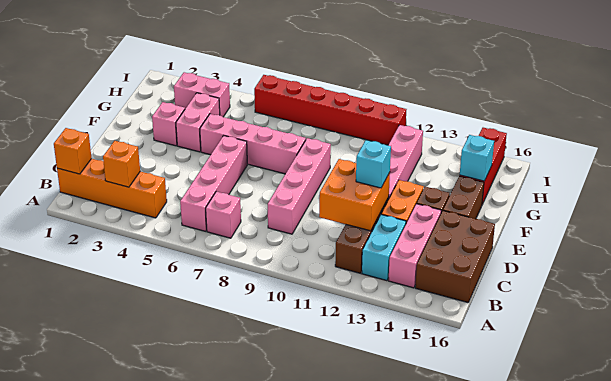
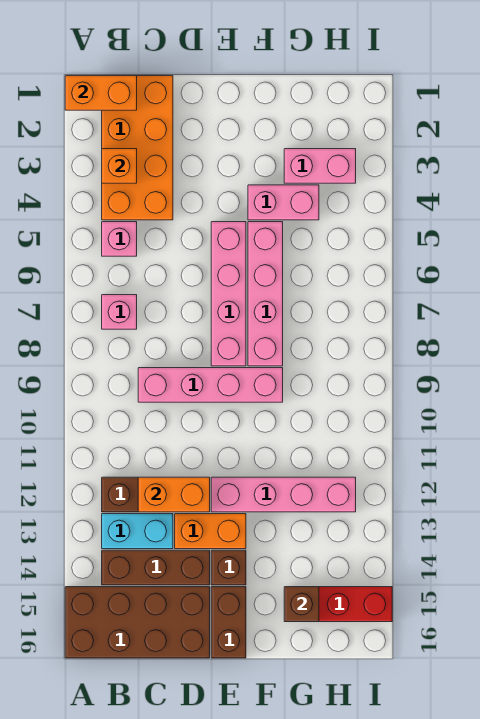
orange brick B1:B4 level 1 -> orange brick B1:C4 level 1
orange brick B1 level 2 -> orange brick A1:B1 level 2
pink brick B6:E6 level 1 -> pink brick E5:E8 level 1
pink brick B14:D14 level 1 -> brown brick B14:D14 level 1
brown brick B15:D16 level 1 -> brown brick A15:D16 level 1
orange brick C11:D12 level 2 -> orange brick C12:D12 level 2
cyan brick D12 level 3 -> none
brown brick E15:F15 level 1 -> brown brick E15:E16 level 1
pink brick F3 level 1 -> pink brick B5 level 1
cyan brick G15 level 2 -> brown brick G15 level 2
pink brick H3:H4 level 1 -> pink brick G3:H3 level 1
red brick I6:I11 level 1 -> none

